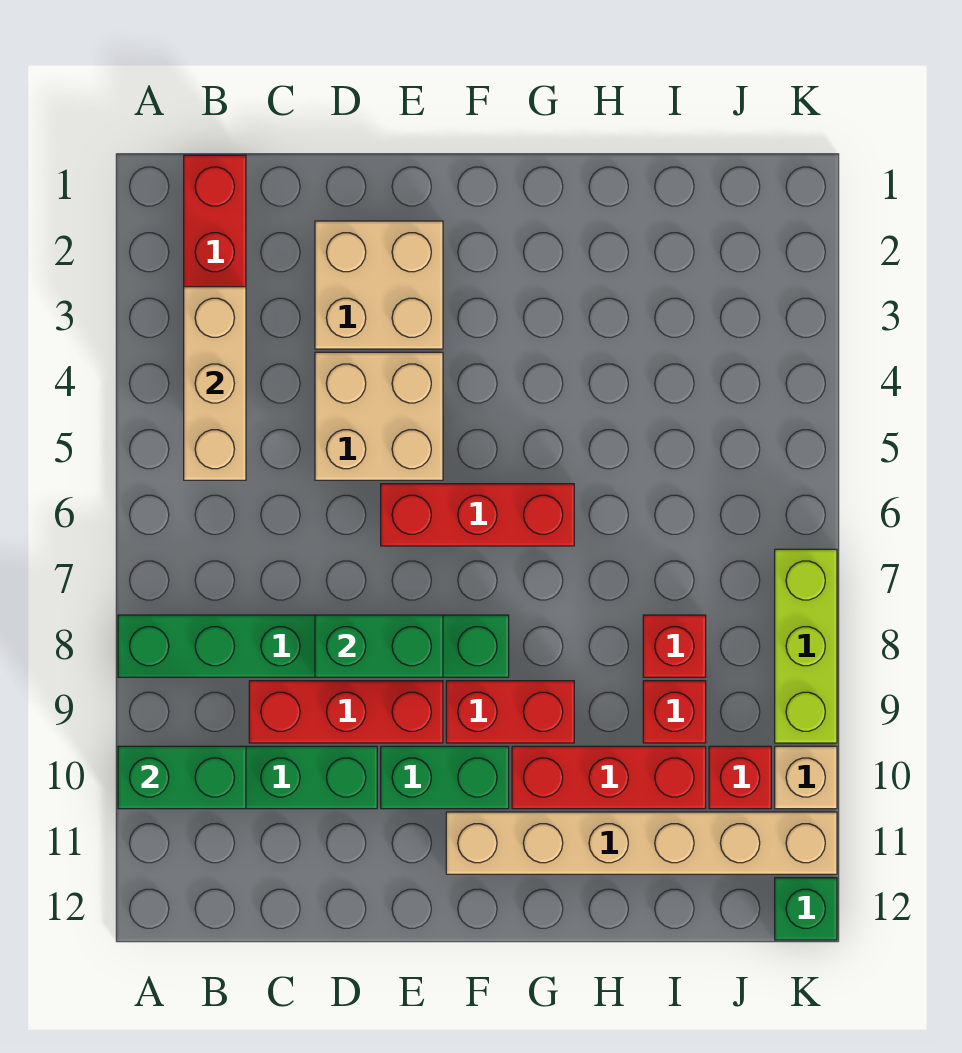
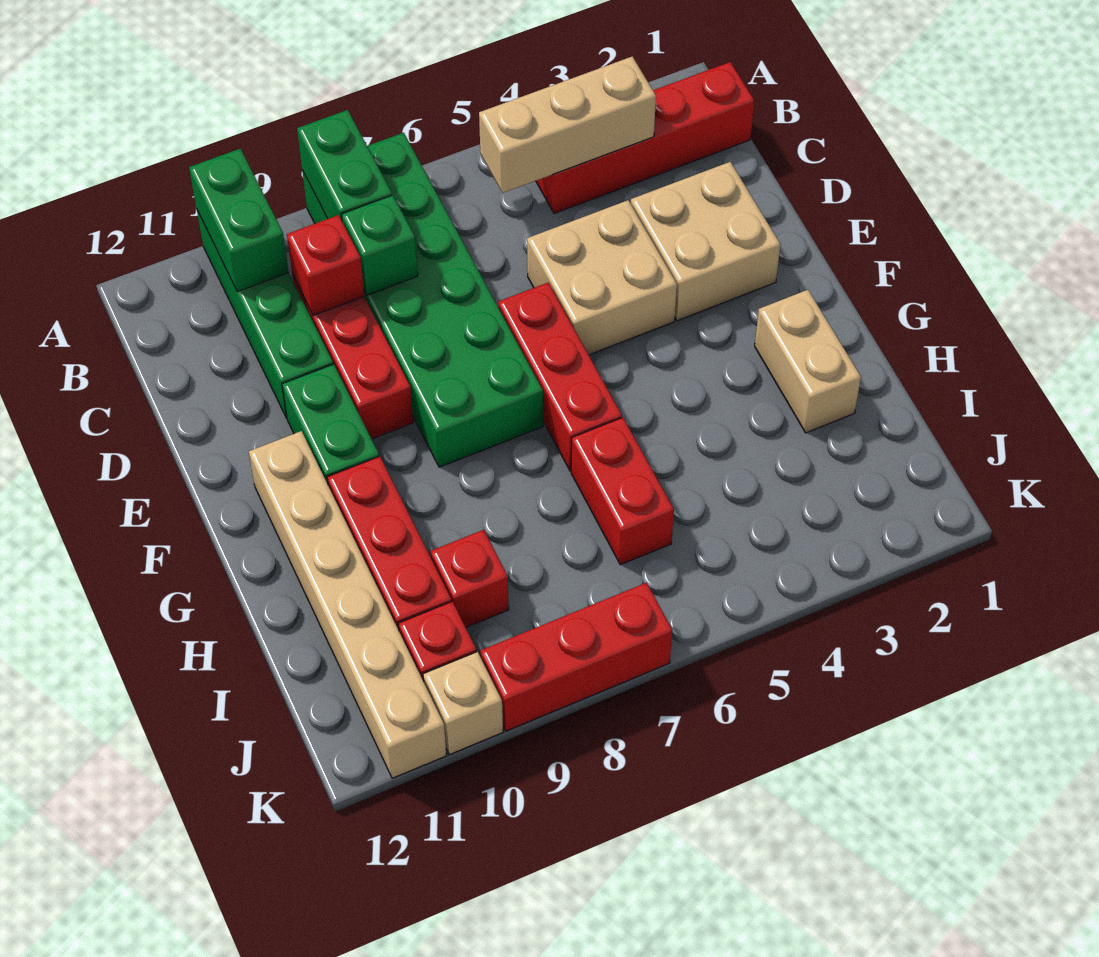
green brick A8:F8 level 1 -> green brick A7:F8 level 1
green brick D8:E8 level 2 -> green brick A8:B8 level 2
red brick F9:G9 level 1 -> red brick H6:I6 level 1
none -> tan brick G2:H2 level 1
red brick I8 level 1 -> red brick C9 level 2
lime brick K7:K9 level 1 -> red brick K7:K9 level 1
green brick K12 level 1 -> green brick C8 level 2

